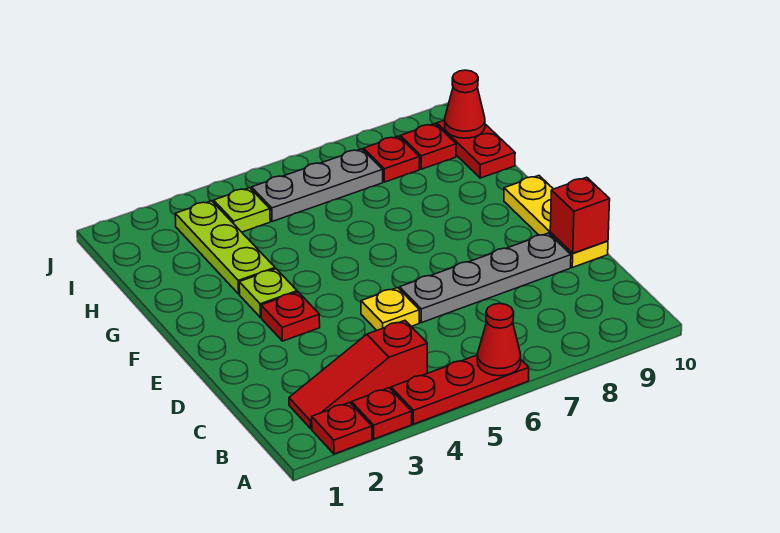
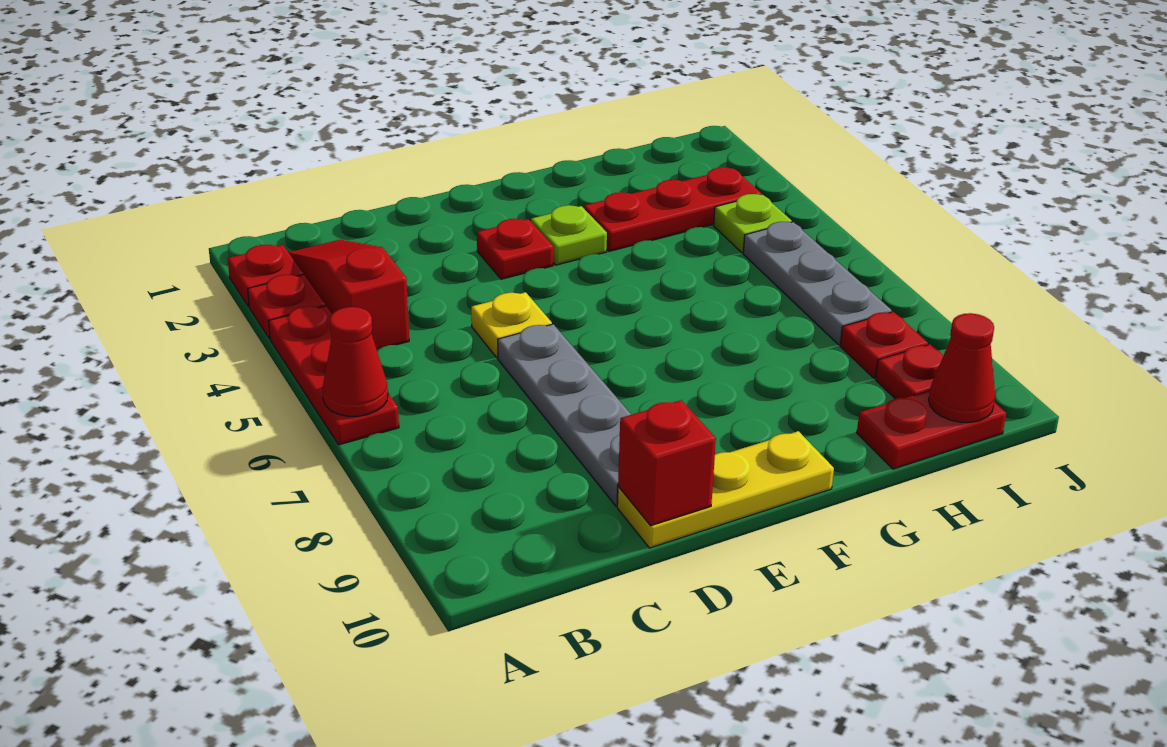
lime plate G3:I3 level 1 -> red plate G3:I3 level 1

